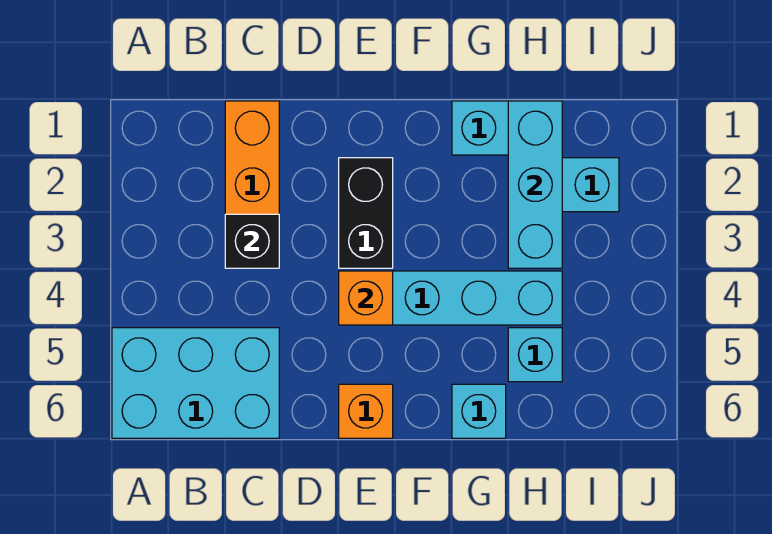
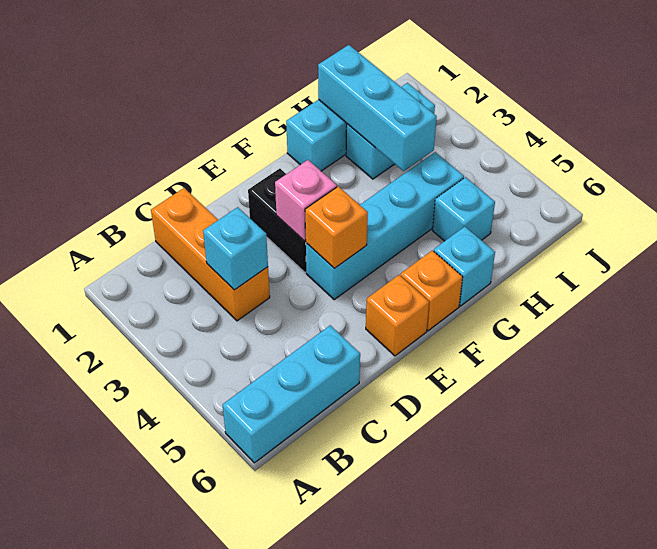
cyan brick A5:C6 level 1 -> cyan brick A6:C6 level 1
black brick C3 level 2 -> cyan brick C3 level 2
none -> pink brick E3 level 2
none -> orange brick F6 level 1

